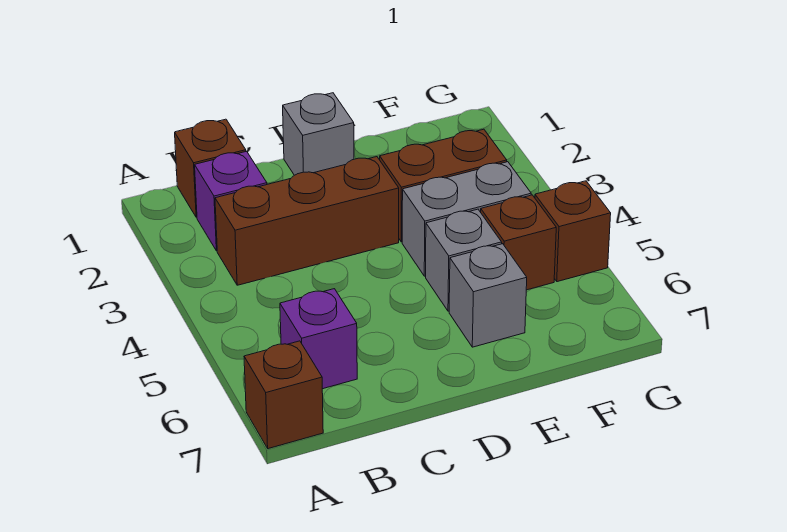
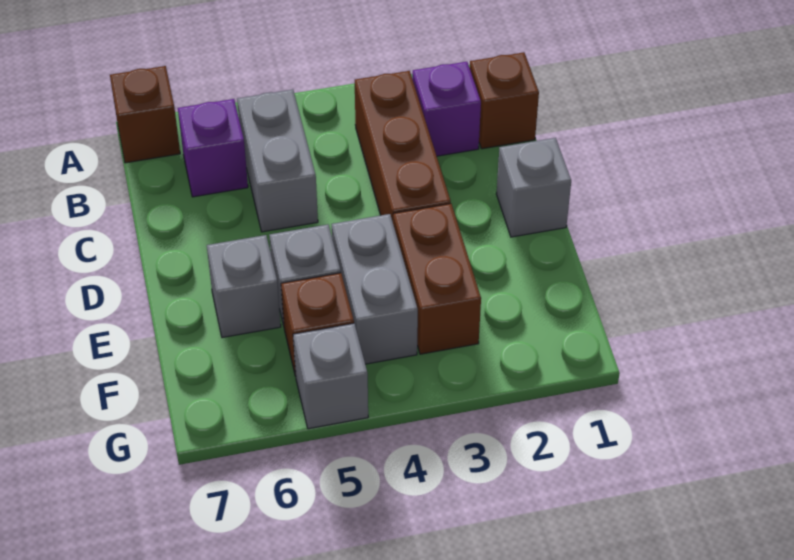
none -> grey brick B5:C5 level 1
brown brick G5 level 1 -> grey brick G5 level 1

